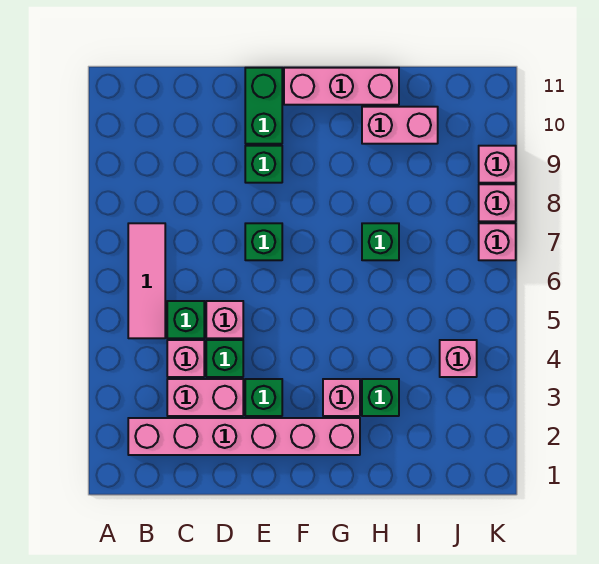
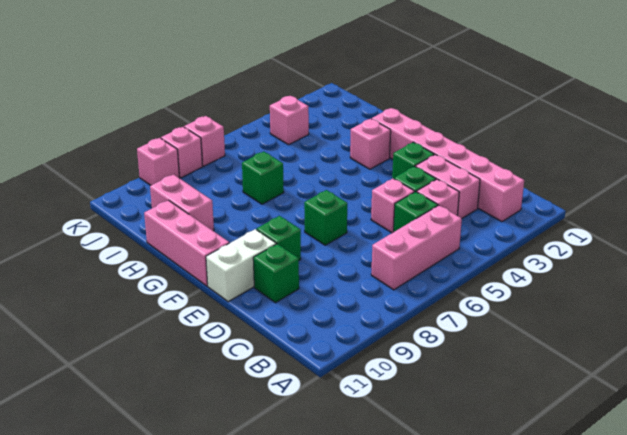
pink tile B5:B7 level 1 -> pink brick B5:B7 level 1
green brick E10:E11 level 1 -> white brick E10:E11 level 1
green brick H3 level 1 -> green brick D10 level 1

